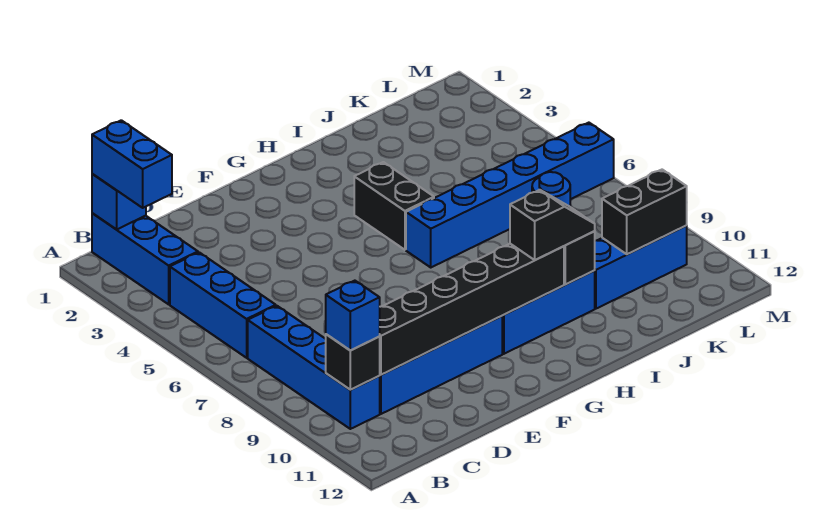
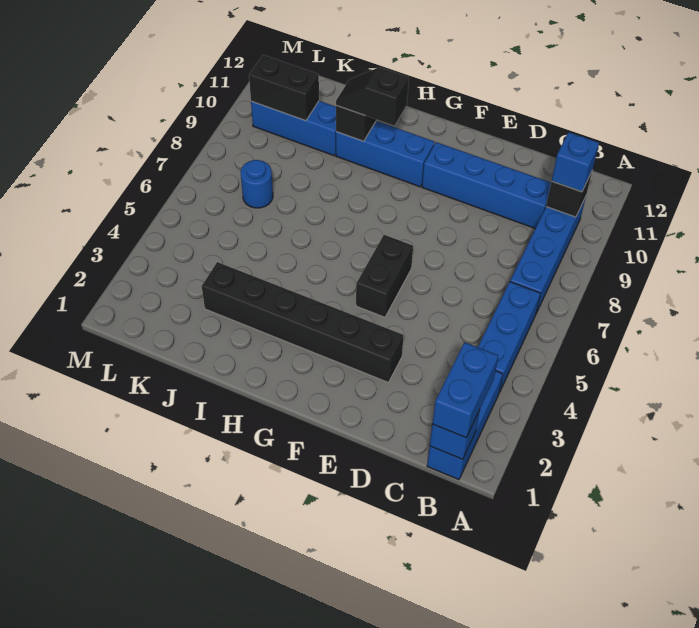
black brick C10:H10 level 2 -> black brick E3:J3 level 1
black brick H4:H5 level 1 -> black brick F5:F6 level 1
blue brick H6:M6 level 1 -> none

